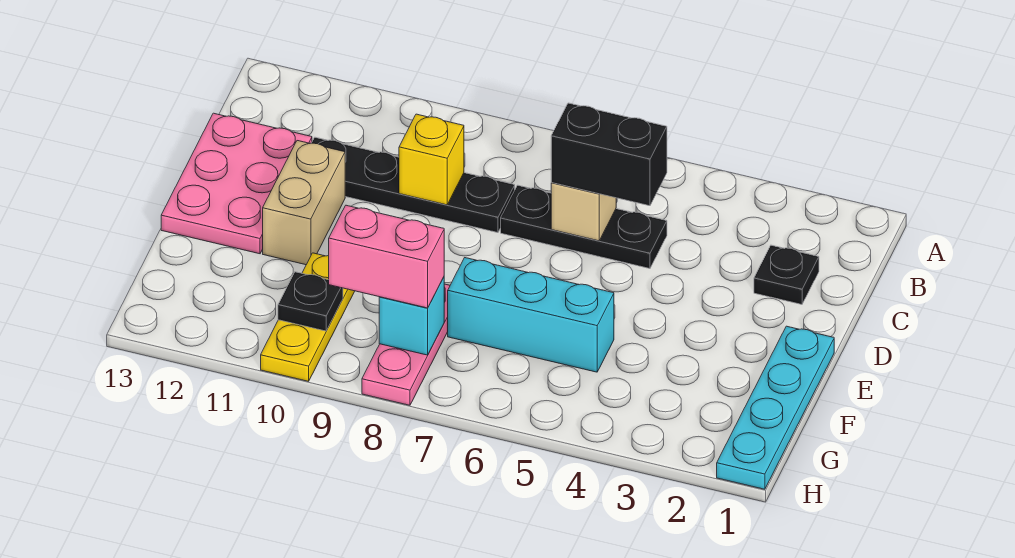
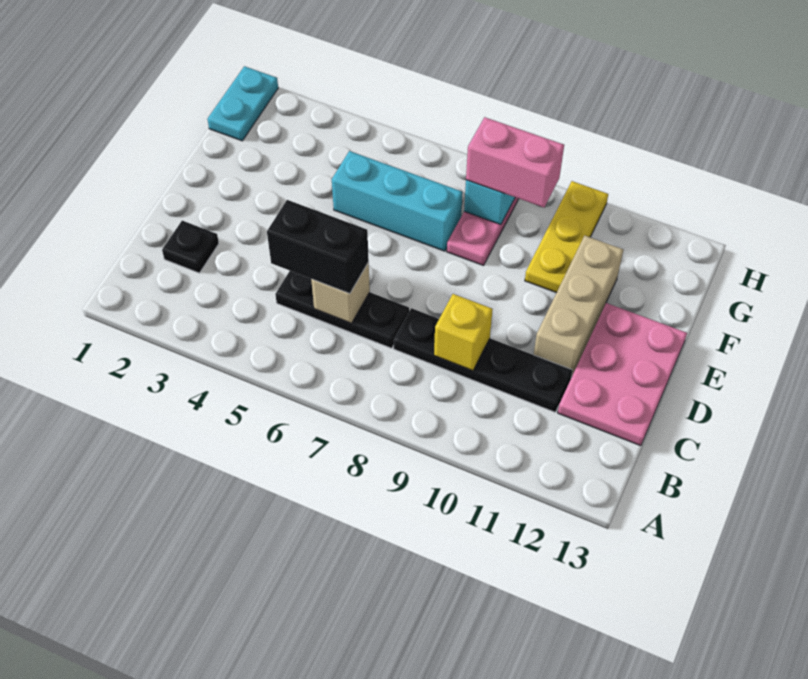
tan brick D11:E11 level 1 -> tan brick D11:F11 level 1
cyan plate E1:H1 level 1 -> cyan plate G1:H1 level 1
black plate G10 level 2 -> none

